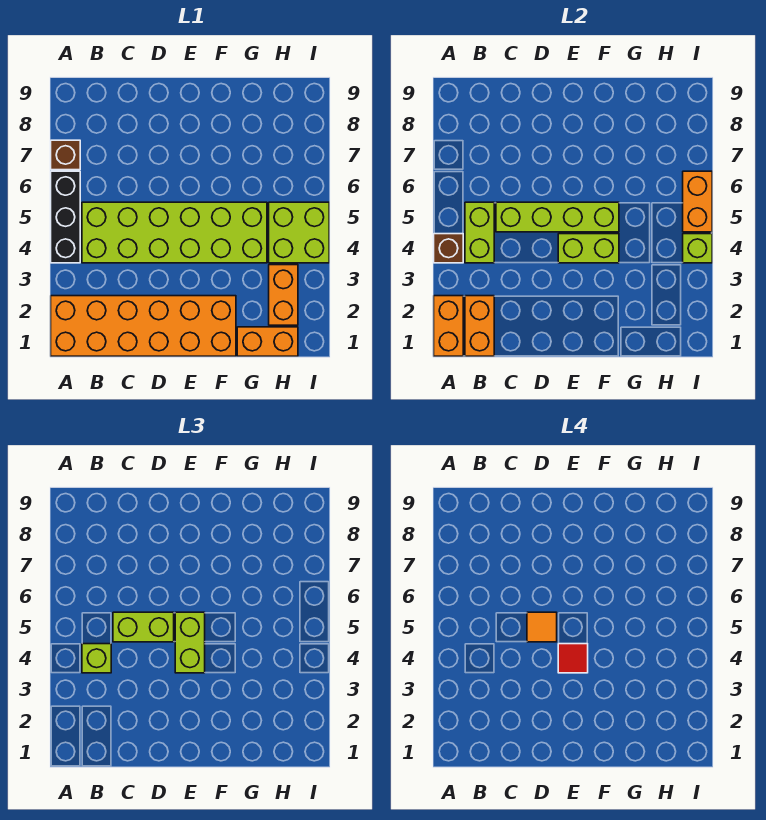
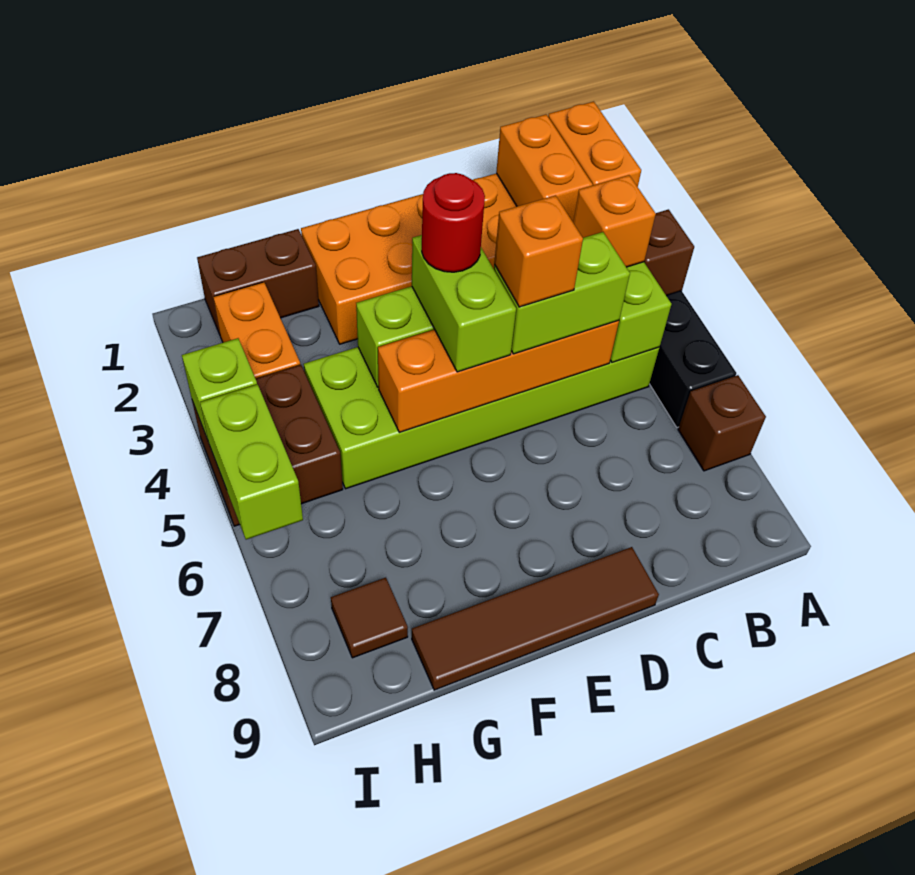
lime brick B4 level 3 -> orange brick B4 level 3
lime brick C5:F5 level 2 -> orange brick C5:F5 level 2
orange tile D5 level 4 -> orange brick D5 level 4
none -> brown tile D9:G9 level 1
red tile E4 level 4 -> red round brick E4 level 4
orange brick G1:H1 level 1 -> brown brick G1:H1 level 1
lime brick H4:I5 level 1 -> brown brick H4:I5 level 1
none -> brown tile H8 level 1
orange brick I5:I6 level 2 -> lime brick I5:I6 level 2

